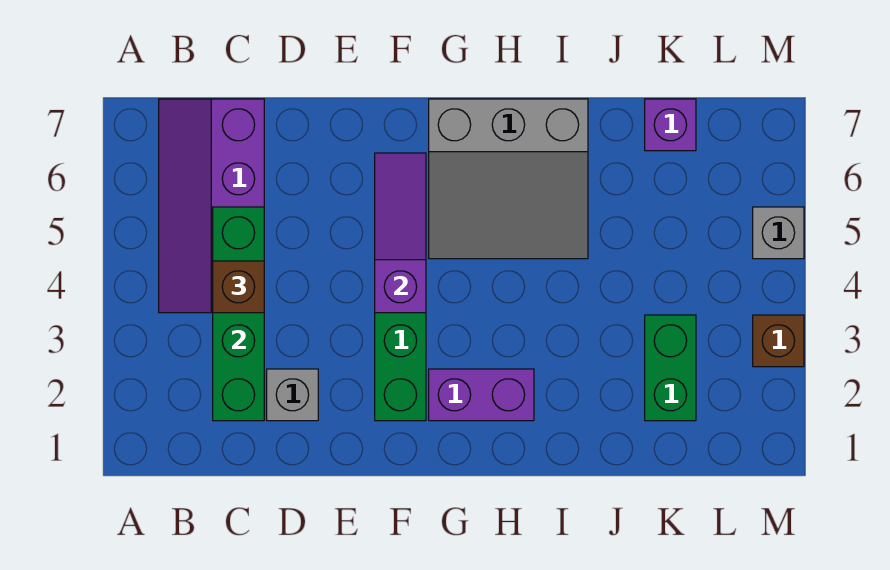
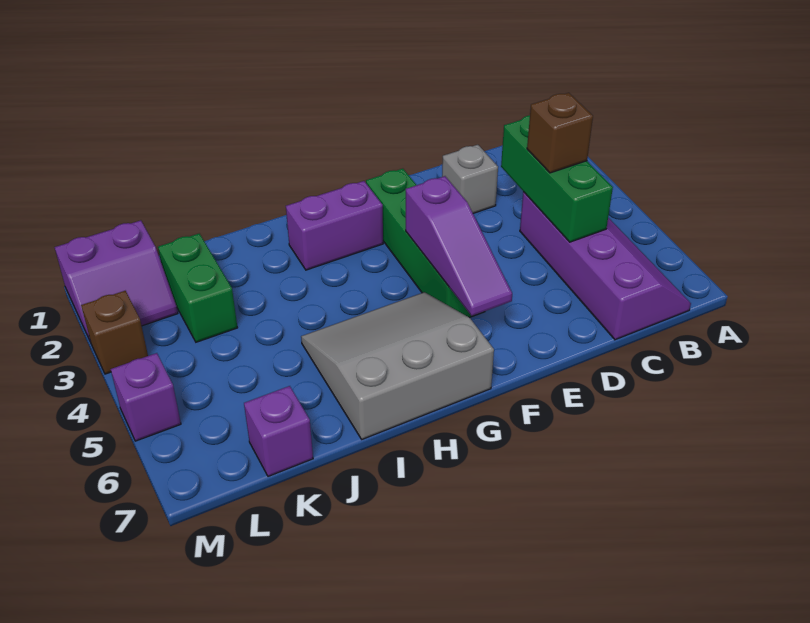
green brick C2:C5 level 2 -> green brick C3:C5 level 2
none -> purple slope L1:M2 level 1 top 1
grey brick M5 level 1 -> purple brick M5 level 1

